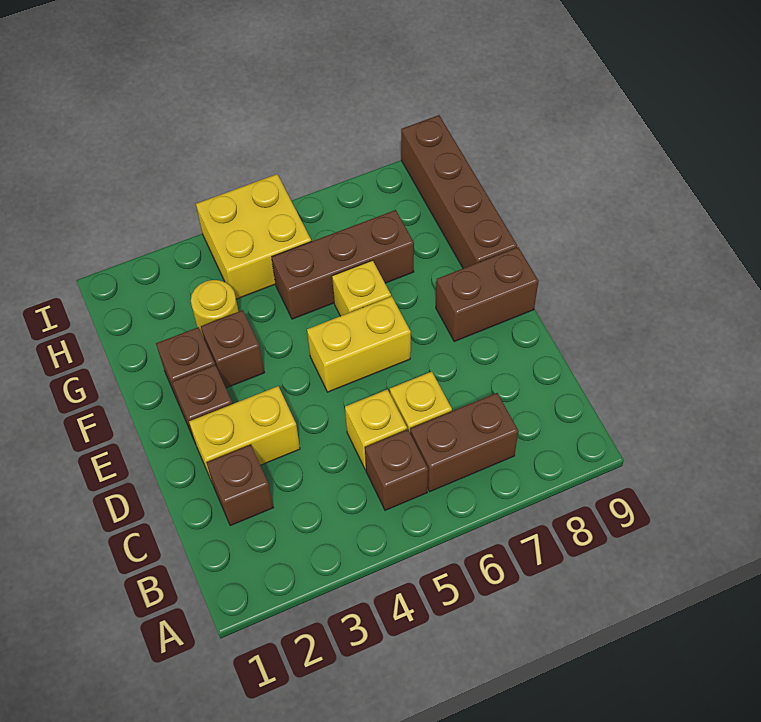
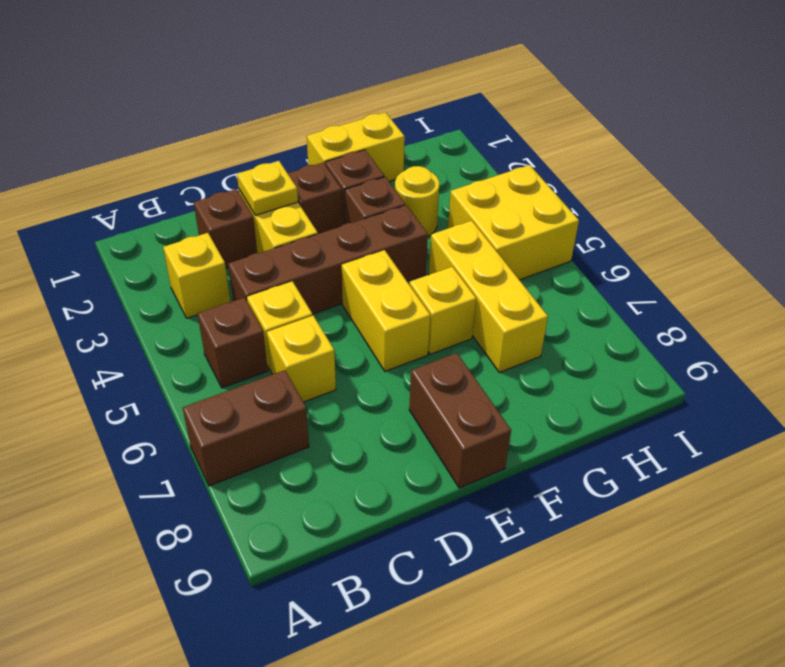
none -> yellow brick B3 level 1
brown brick B6:B7 level 1 -> brown brick A7:B7 level 1
none -> yellow plate D2 level 2
none -> yellow brick F1:G1 level 1
brown brick F9:I9 level 1 -> brown brick C4:F4 level 1
brown brick G5:G7 level 1 -> yellow brick G5:G7 level 1

